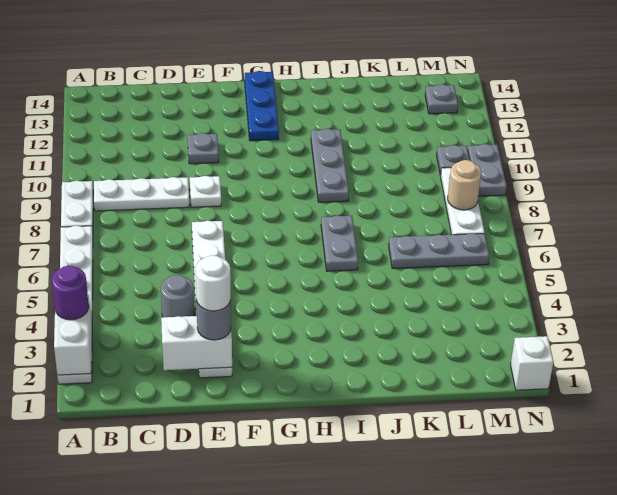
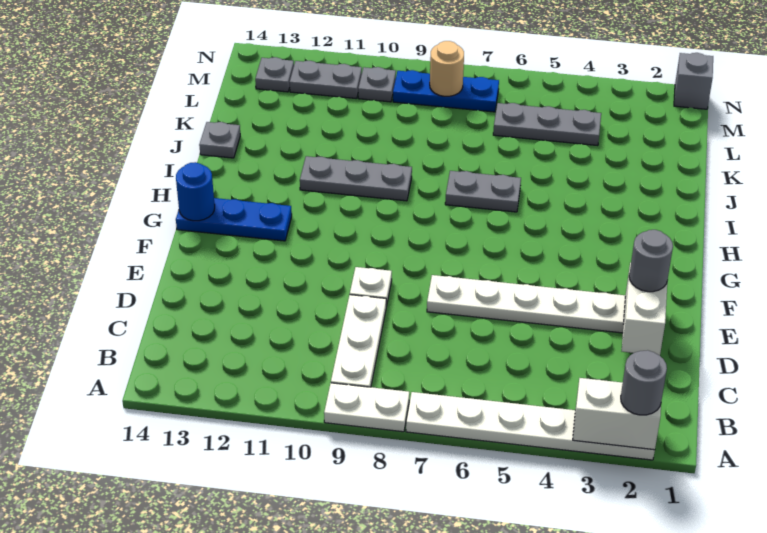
purple round brick A3 level 3 -> none
grey round brick D4 level 1 -> grey round brick A2 level 3
white round brick E2 level 4 -> none
grey plate E11 level 1 -> grey plate J14 level 1
none -> blue round brick G14 level 2
grey plate K6:M6 level 1 -> grey plate L4:L6 level 1
white plate M7:M9 level 1 -> blue plate M7:M9 level 1
white brick N1 level 1 -> grey brick N1 level 1
grey plate N9:N10 level 1 -> grey plate M11:M12 level 1

